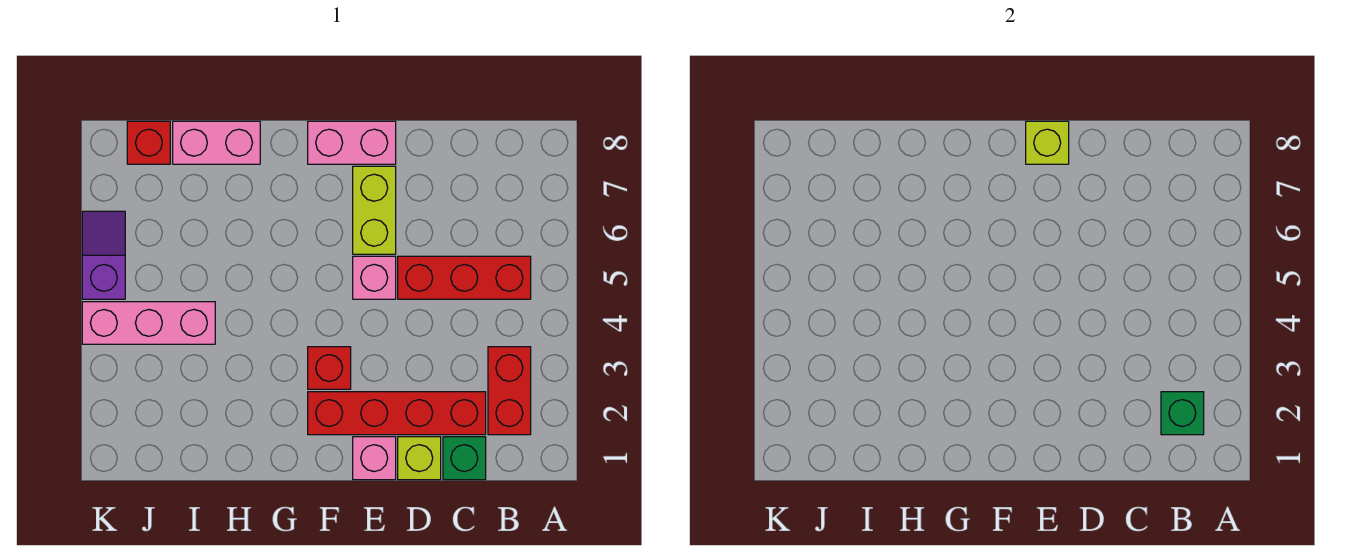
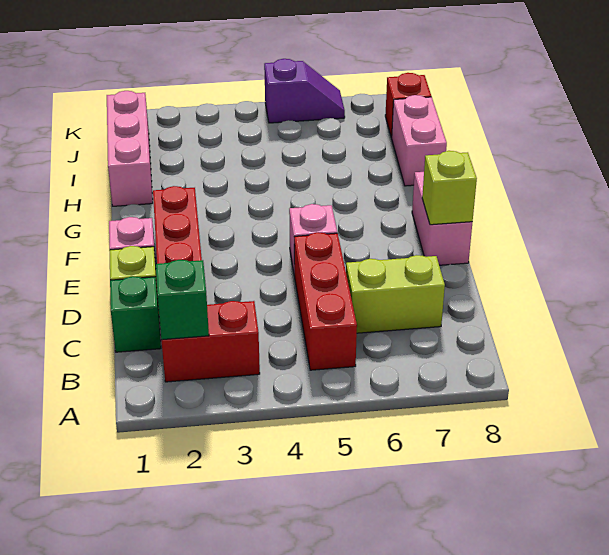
lime brick E6:E7 level 1 -> lime brick C6:C7 level 1
red brick F3 level 1 -> none
pink brick I4:K4 level 1 -> pink brick H1:J1 level 1

